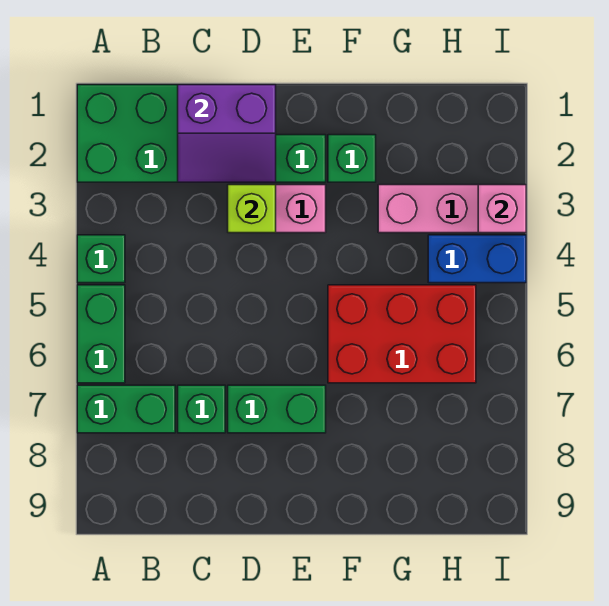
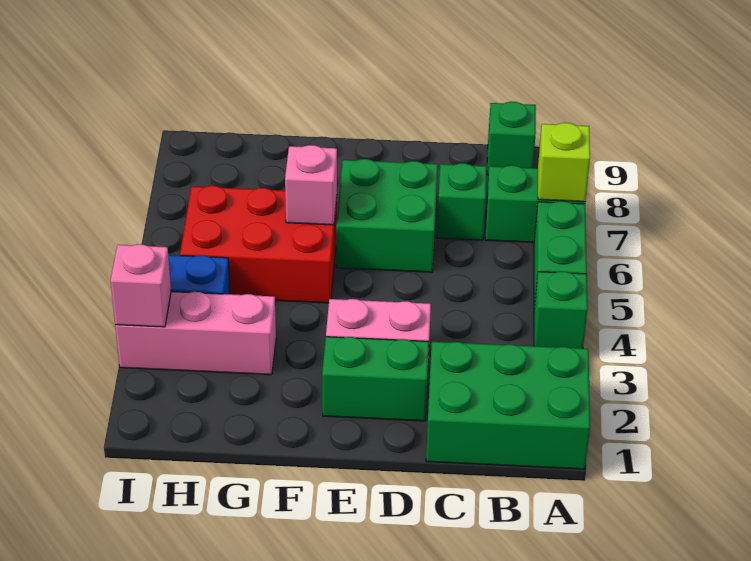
purple slope C1:D2 level 2 top 1 -> none
lime brick D3 level 2 -> lime brick A7 level 2
green brick D7:E7 level 1 -> green brick D6:E7 level 1
green brick F2 level 1 -> green brick B9 level 1
none -> pink brick F6 level 2

